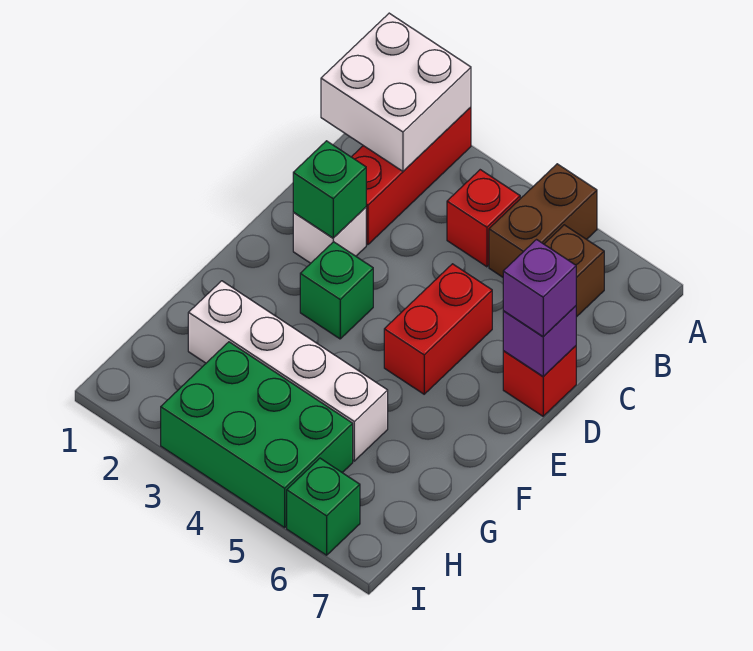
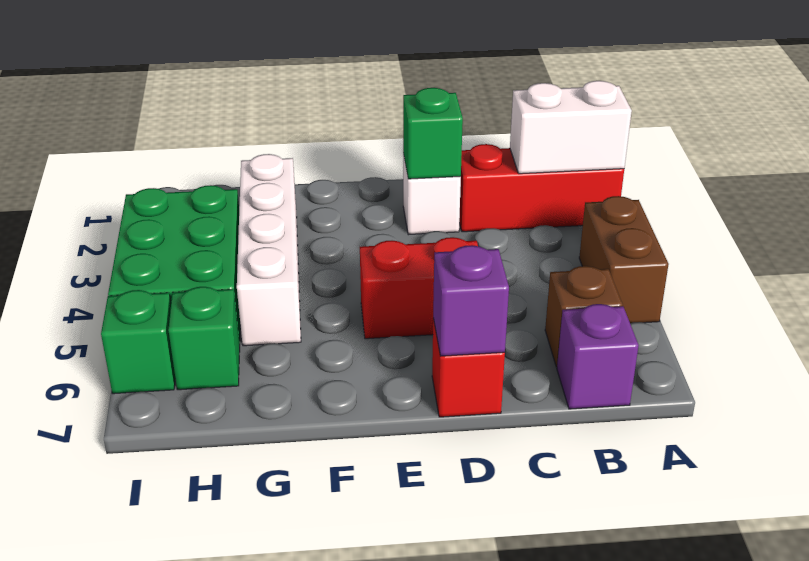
white brick A1:B2 level 2 -> white brick A2:B2 level 2
brown brick A5:B5 level 1 -> brown brick A4:A5 level 1
red brick B4 level 1 -> none
purple brick D7 level 3 -> purple brick B7 level 1
green brick E3 level 1 -> green brick H6 level 1

